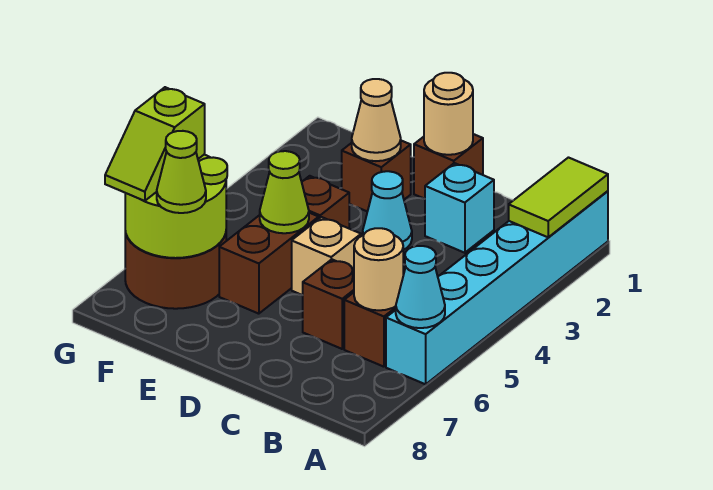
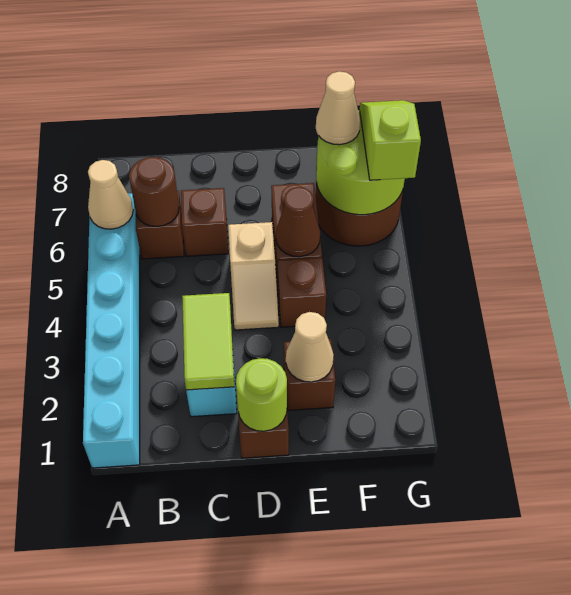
lime tile A1:A2 level 2 -> lime tile C2:C3 level 2
cyan cone A6 level 2 -> tan cone A6 level 2
tan round brick B6 level 2 -> brown round brick B6 level 2
tan round brick D1 level 2 -> lime round brick D1 level 2
cyan cone D3 level 1 -> none
lime cone E5 level 2 -> brown cone E5 level 2
lime cone F7 level 3 -> tan cone F7 level 3

